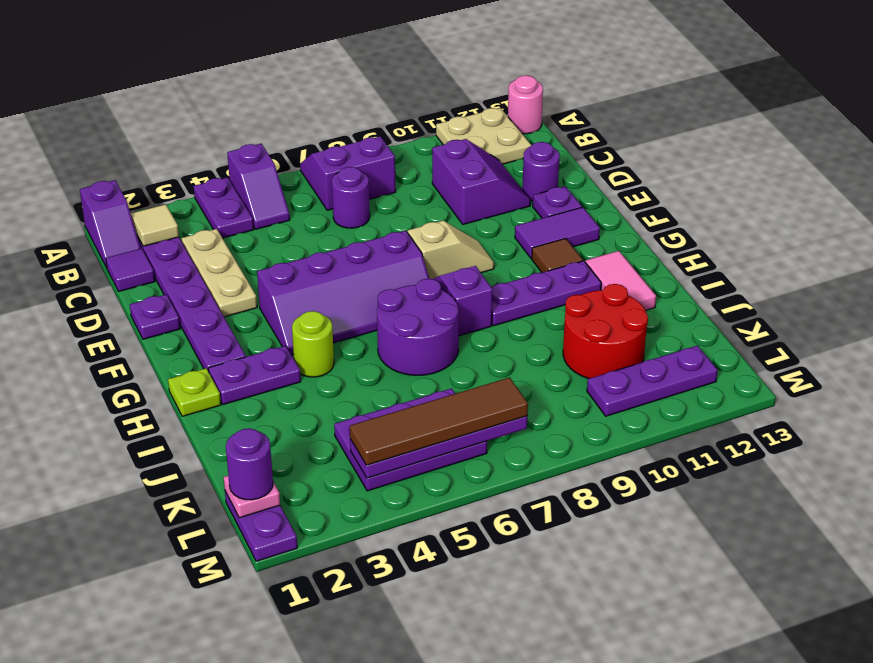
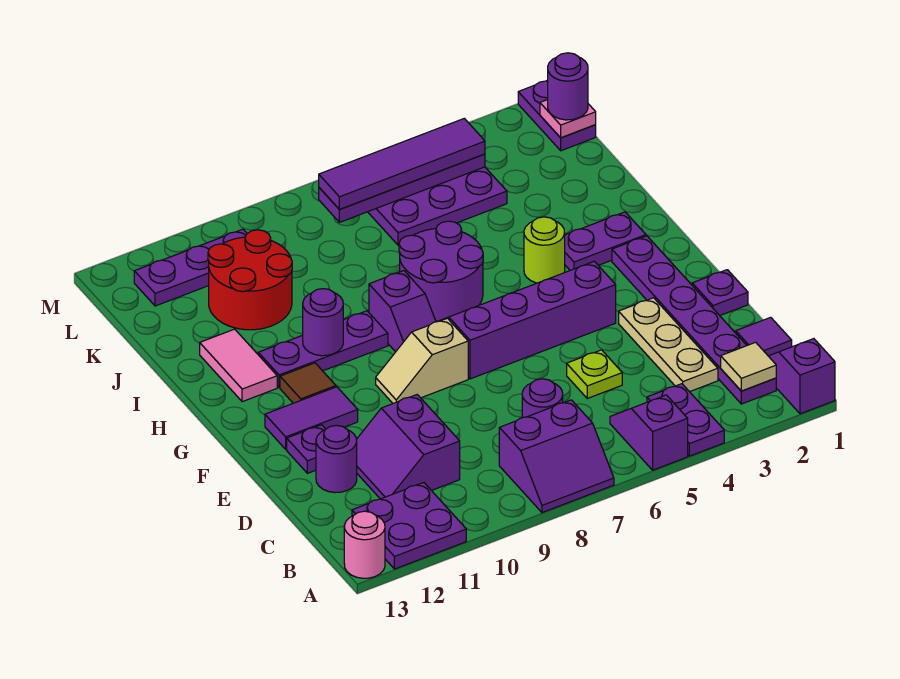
tan plate A11:B12 level 1 -> purple plate A11:B12 level 1
lime plate H1 level 1 -> lime plate D5 level 1
none -> purple round brick H10 level 2
brown tile L4:L7 level 3 -> purple tile L4:L7 level 3

